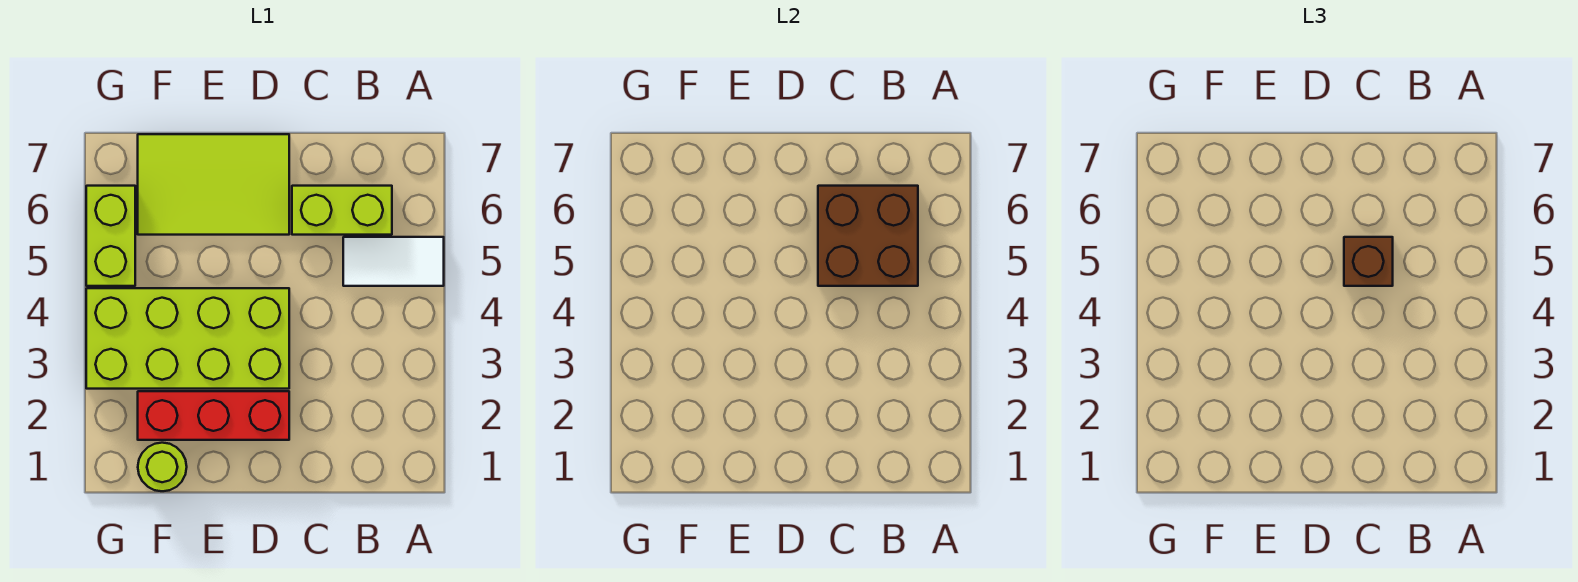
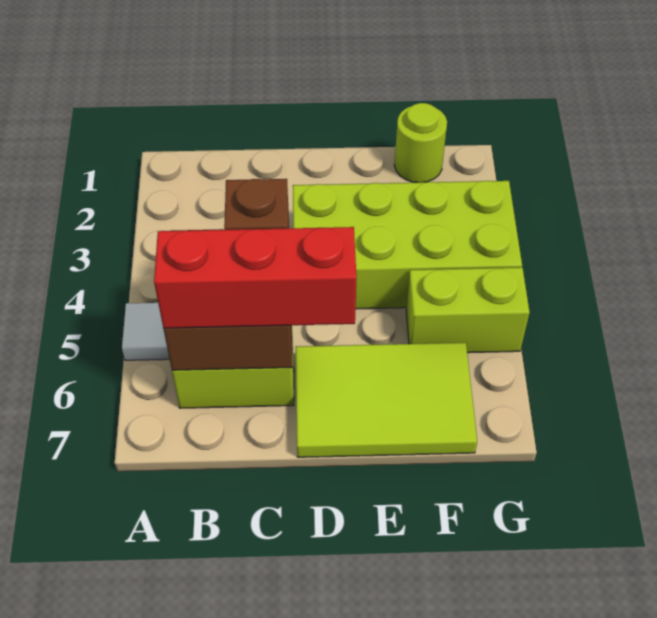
red brick D2:F2 level 1 -> red brick B6:D6 level 3
lime brick G5:G6 level 1 -> lime brick F5:G5 level 1

